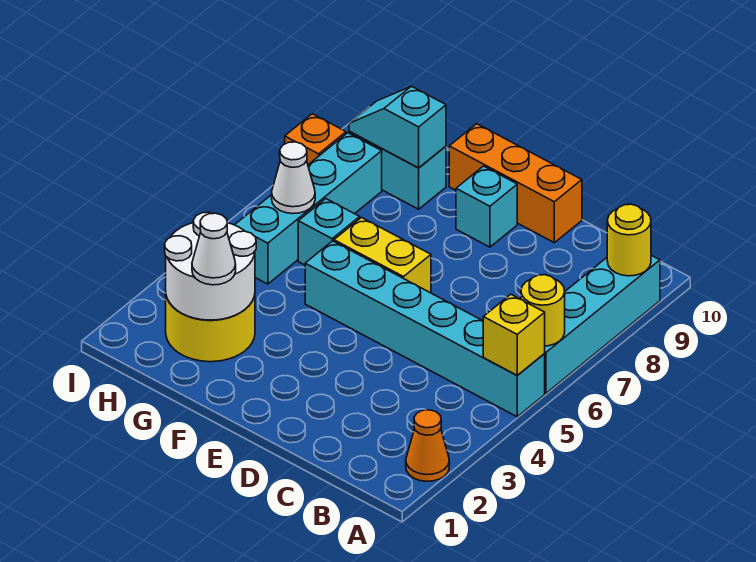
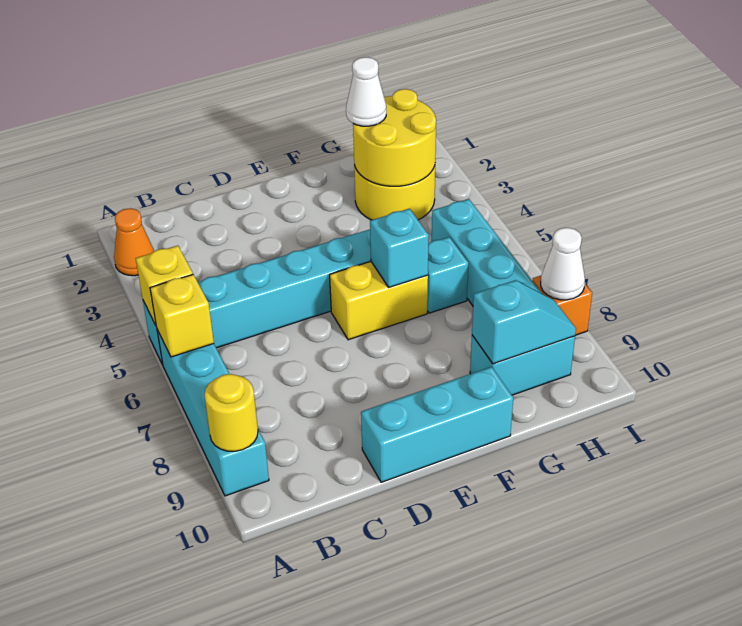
yellow round brick A6 level 2 -> yellow brick A6 level 2
orange brick D10:F10 level 1 -> cyan brick D10:F10 level 1
cyan brick E9 level 1 -> cyan brick F6 level 2
white round brick G2:H3 level 2 -> yellow round brick G2:H3 level 2
white cone H6 level 2 -> white cone I8 level 2

